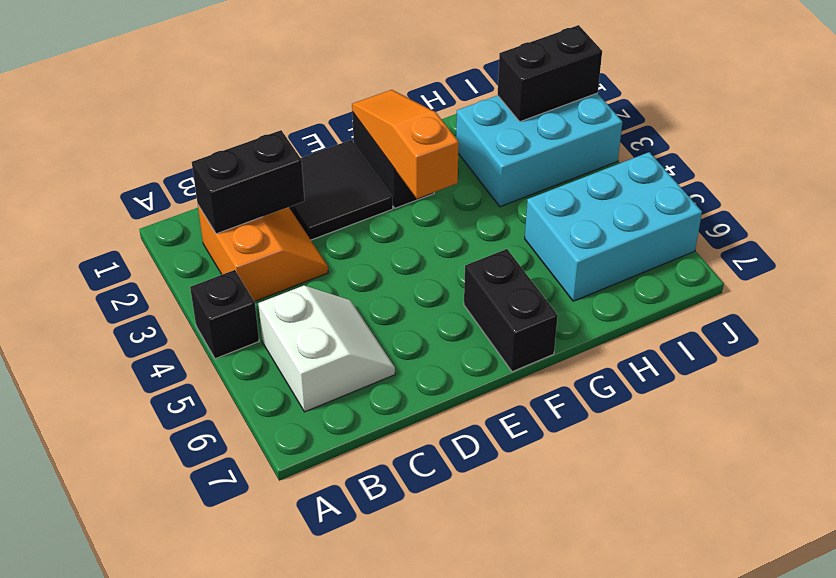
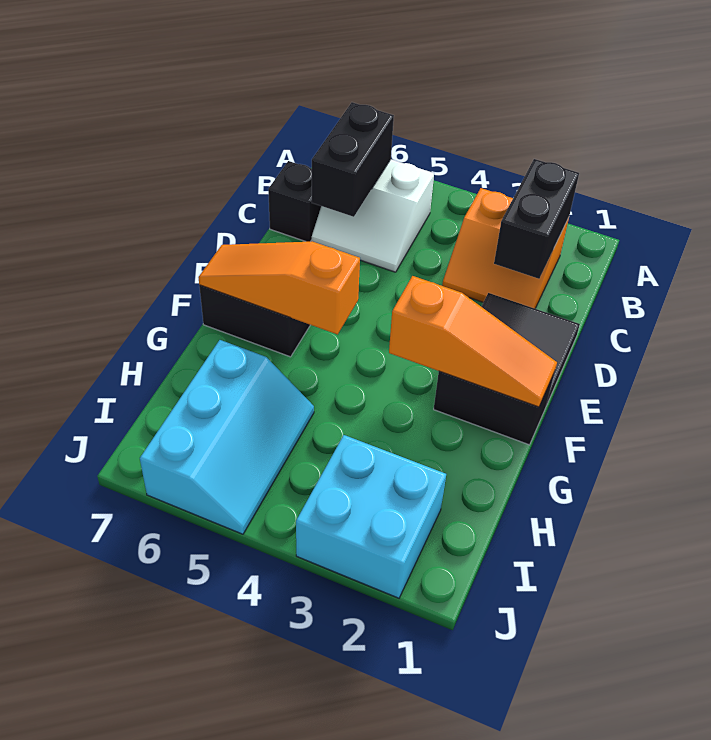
black brick A4 level 1 -> black brick C7 level 1
none -> orange slope F5:F7 level 2 top 5
cyan brick H2:J3 level 1 -> cyan brick I2:J3 level 1
cyan brick H5:J6 level 1 -> cyan slope H5:J6 level 1 top 6
black brick I2:J2 level 2 -> black brick B6:C6 level 2

